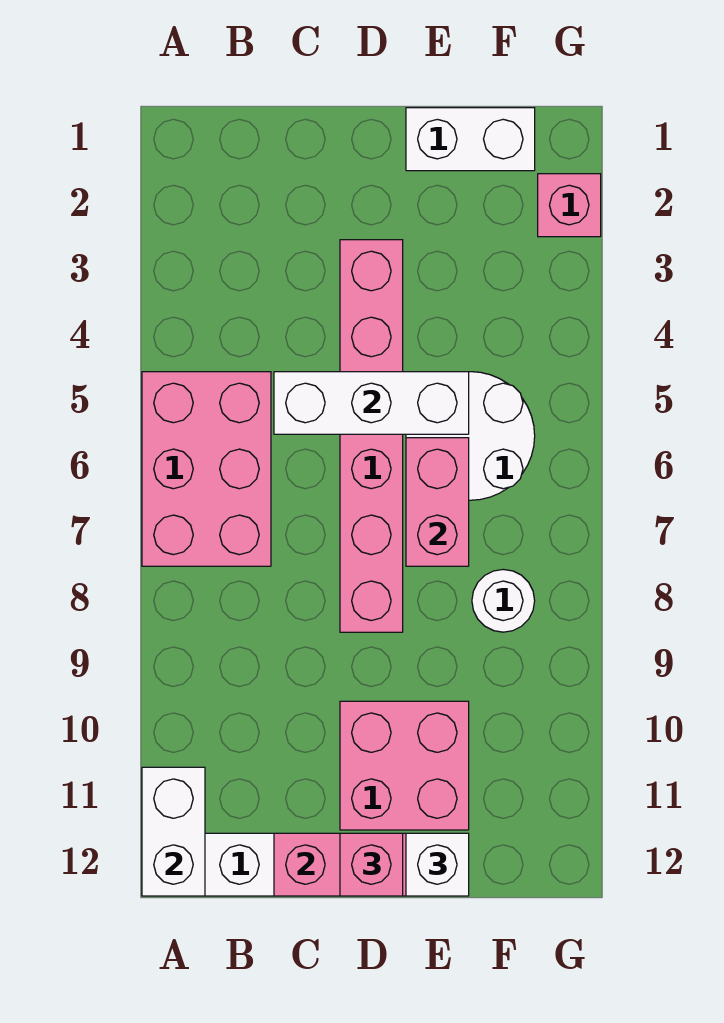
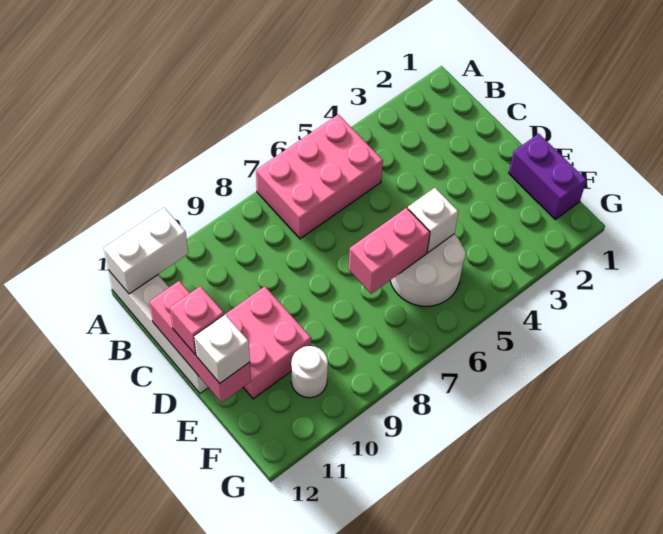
white brick C5:E5 level 2 -> white brick E5 level 2
pink brick D3:D8 level 1 -> none
white brick E1:F1 level 1 -> purple brick E1:F1 level 1
white round brick F8 level 1 -> white round brick F10 level 1
pink brick G2 level 1 -> none

